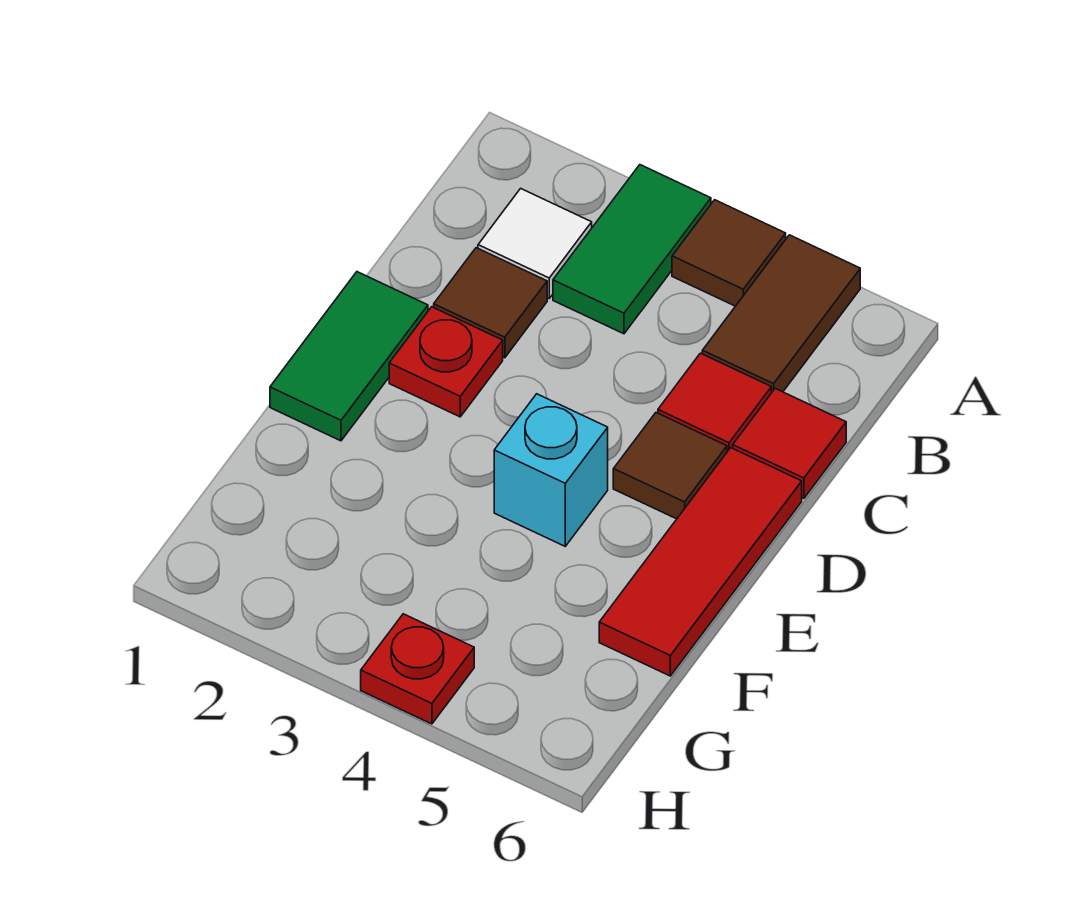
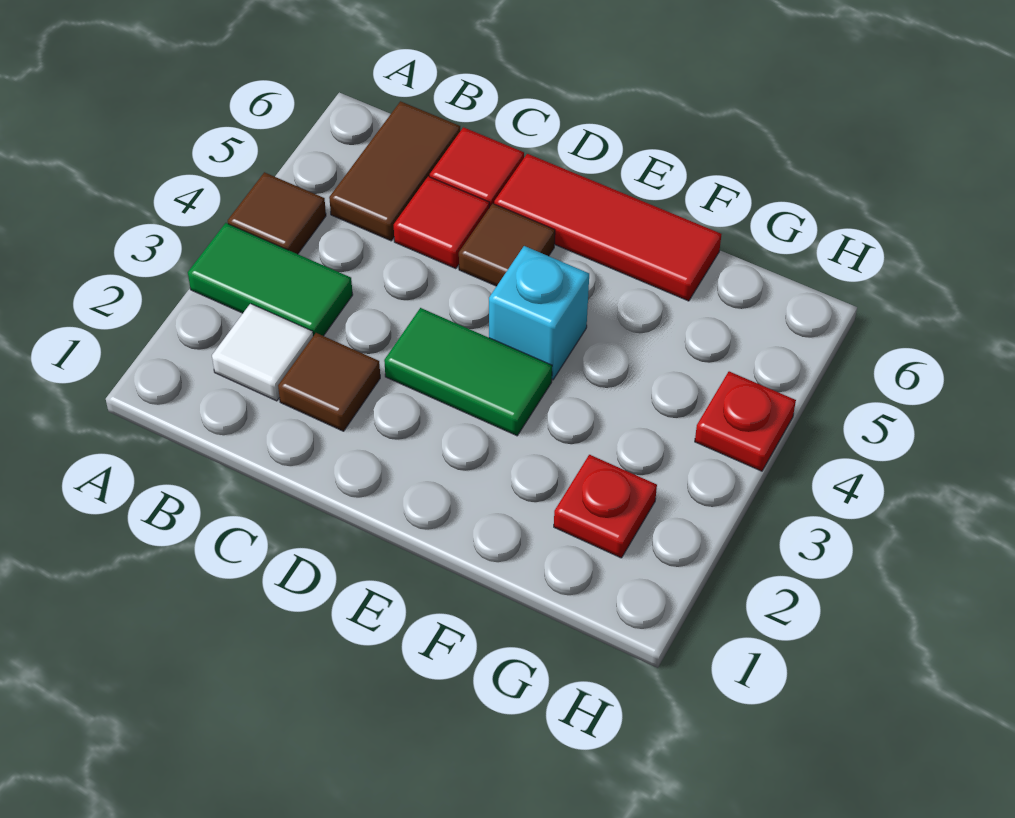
brown tile A5:B5 level 1 -> brown tile B5:B6 level 1
green tile D1:E1 level 1 -> green tile D3:E3 level 1
red plate D2 level 1 -> red plate G2 level 1

